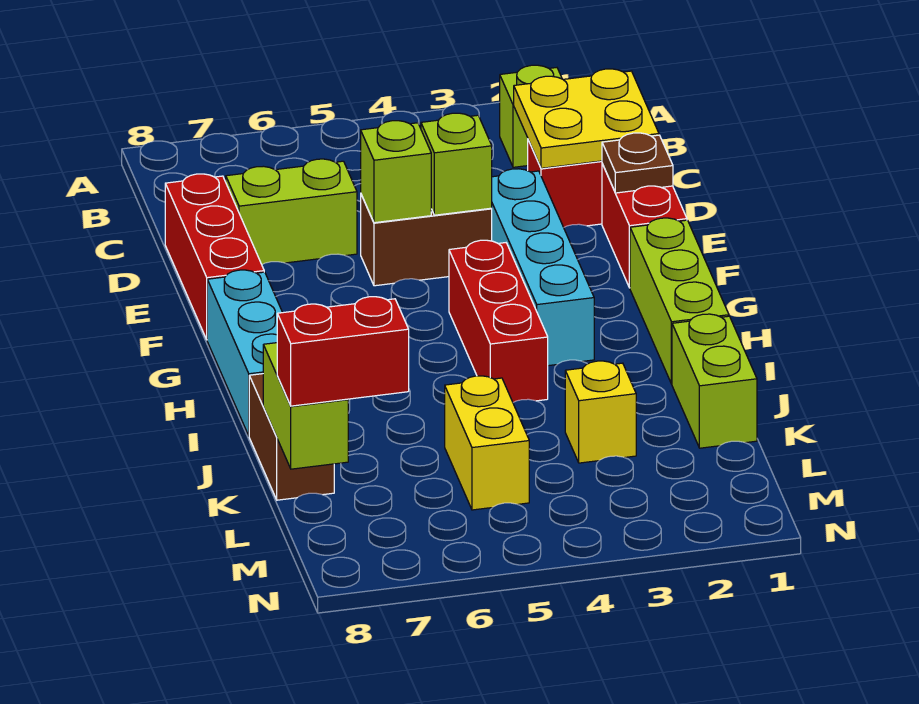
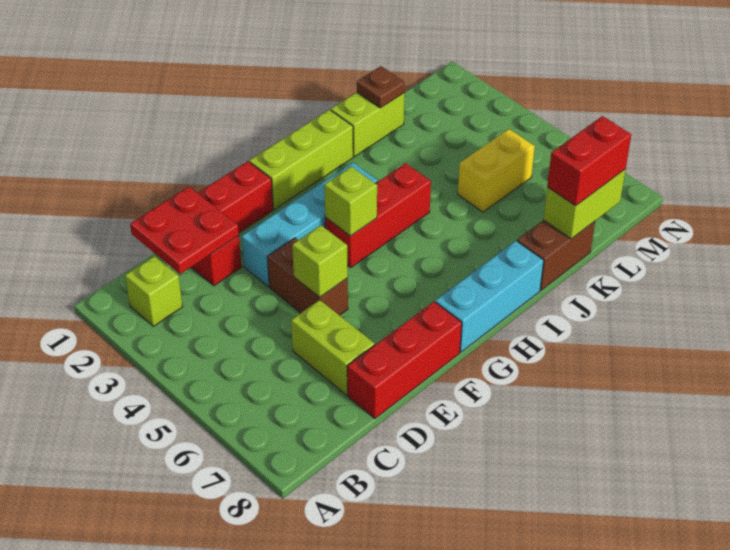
yellow plate C1:D2 level 2 -> red plate C1:D2 level 2
brown plate E1 level 2 -> brown plate K1 level 2
lime brick E4 level 2 -> lime brick G4 level 2
yellow brick K3 level 1 -> none
red brick L7:L8 level 3 -> red brick K8:L8 level 3

